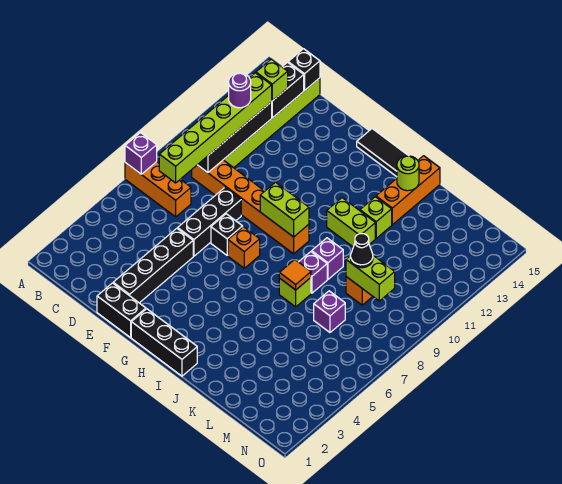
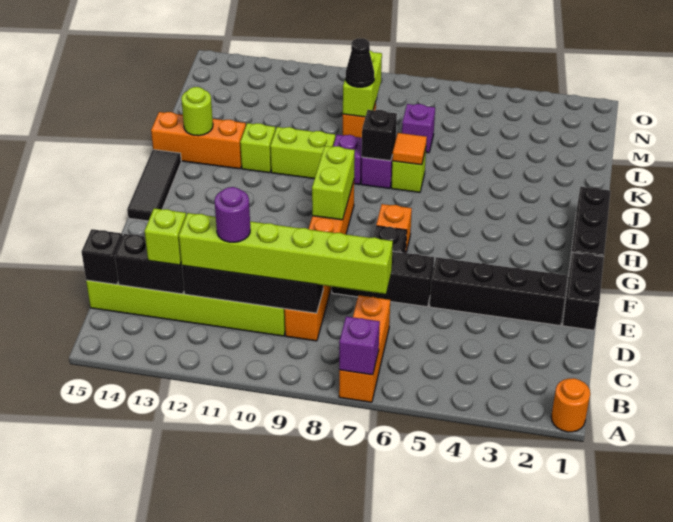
none -> orange round brick A1 level 1
lime brick I11:J11 level 1 -> lime brick J10:J11 level 1
none -> black brick J8 level 2

